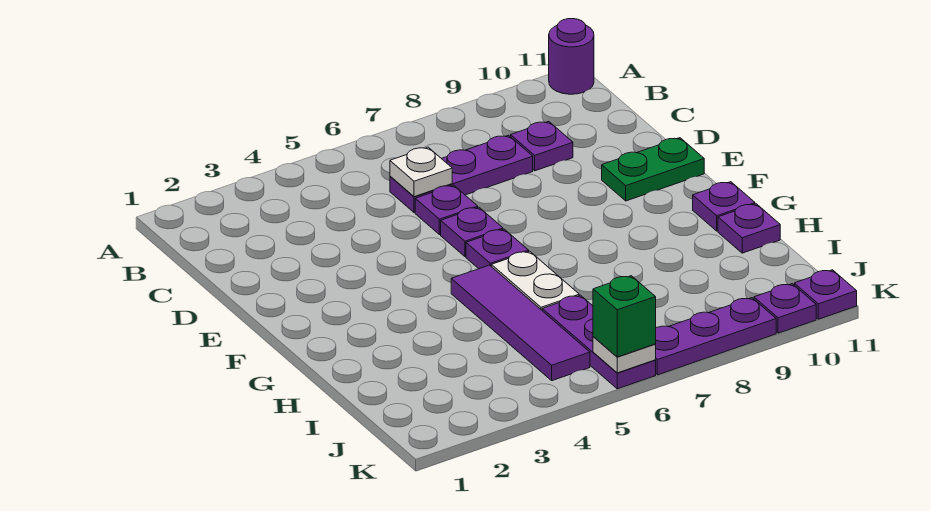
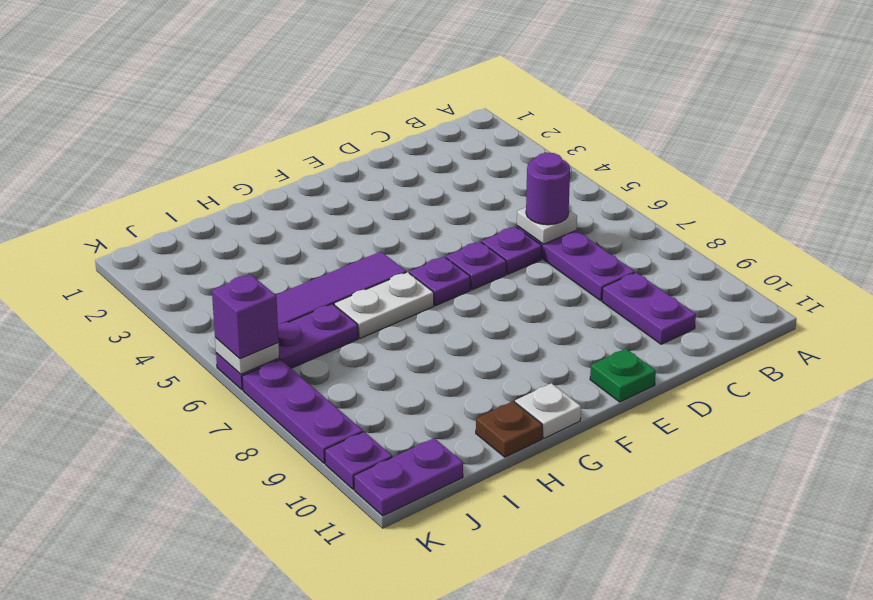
purple round brick A11 level 1 -> purple round brick C6 level 3
purple plate C9 level 1 -> purple plate C9:C10 level 1
green plate E10:E11 level 1 -> green plate E11 level 1
purple plate G11 level 1 -> white plate G11 level 1
purple plate H11 level 1 -> brown plate H11 level 1
green brick K6 level 3 -> purple brick K6 level 3
purple plate K11 level 1 -> purple plate J11:K11 level 1

